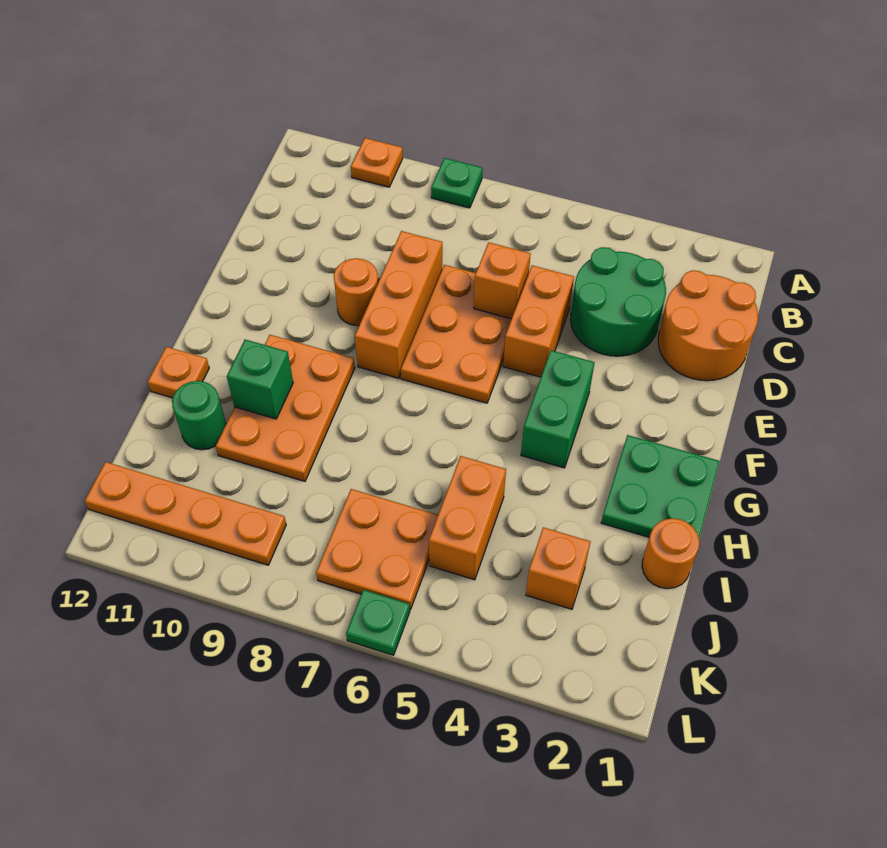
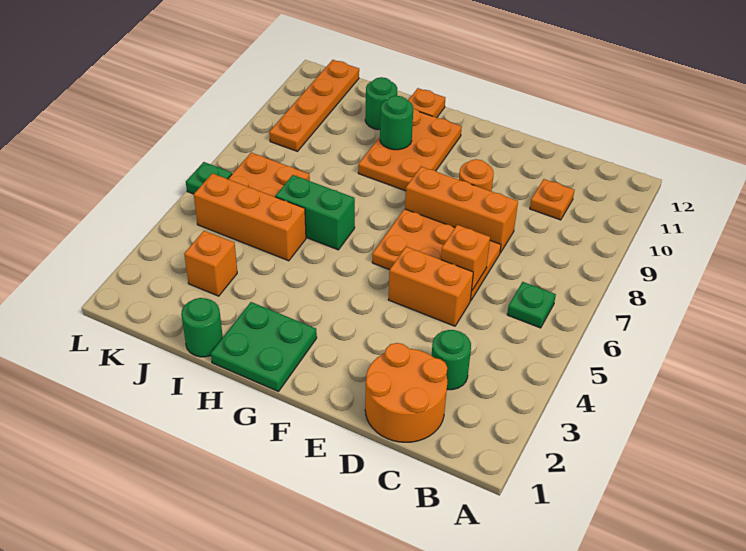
green plate A8 level 1 -> green plate B6 level 1
orange plate A10 level 1 -> orange plate C10 level 1
green round brick C3:D4 level 1 -> green round brick C3 level 1
green brick F4:G4 level 1 -> green brick H6:I6 level 1
orange plate G9:I10 level 1 -> orange plate G9:H11 level 1
green brick H10 level 2 -> green round brick H10 level 2
orange round brick I1 level 1 -> green round brick I1 level 1
orange brick I5:J5 level 1 -> orange brick I5:K5 level 1

